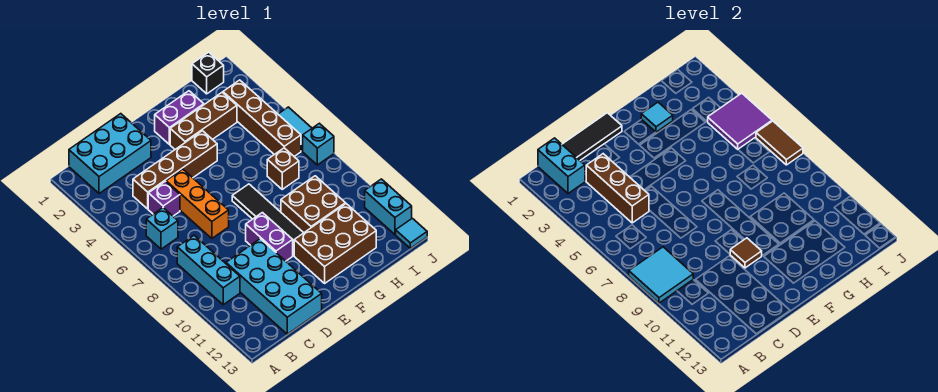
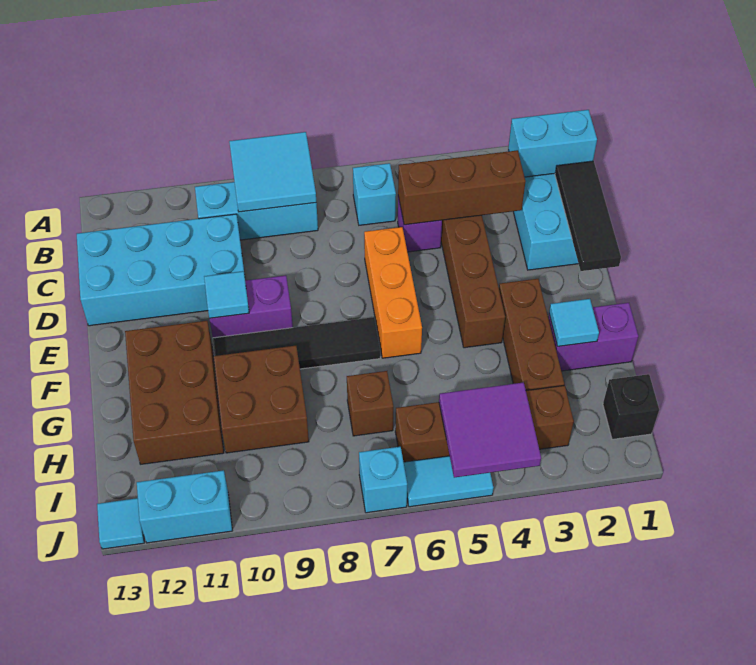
orange brick D5:D7 level 1 -> orange brick D6:F6 level 1
brown tile E10 level 2 -> cyan tile E10 level 2
purple brick F2:G2 level 1 -> purple brick G1:G2 level 1
brown tile J6:J7 level 2 -> none

